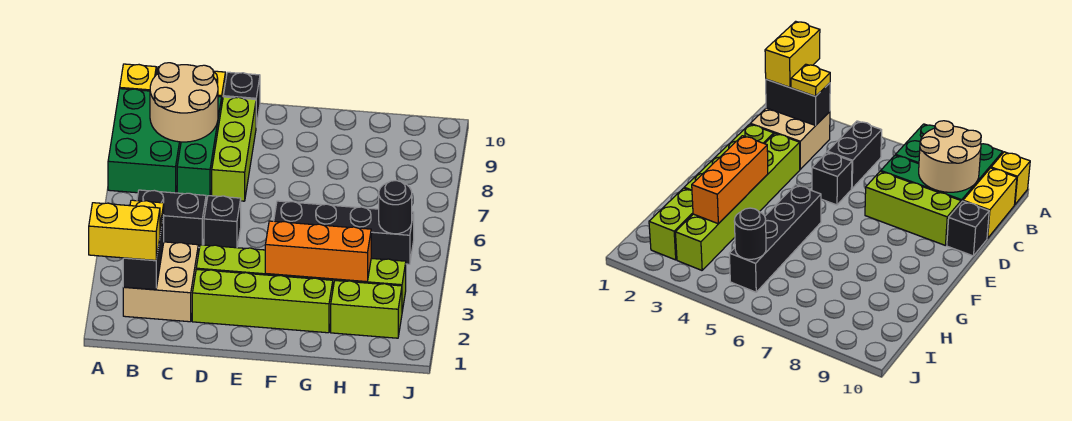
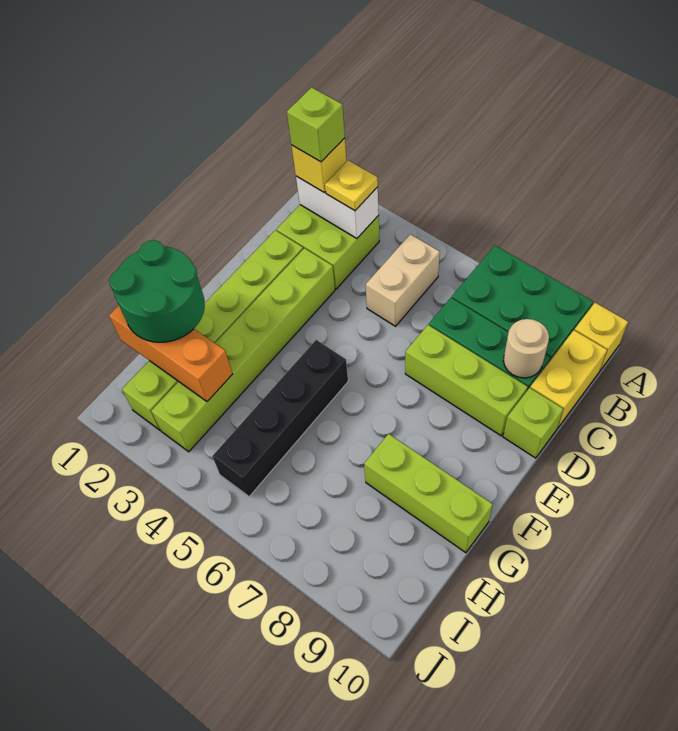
yellow brick A2:B2 level 3 -> yellow brick B2 level 3
tan brick B2:C3 level 1 -> lime brick B2:C3 level 1
black brick B2:B3 level 2 -> white brick B2:B3 level 2
none -> lime brick B2 level 4
black brick B5:C5 level 1 -> tan brick B5:C5 level 1
tan round brick B8:C9 level 2 -> tan round brick C9 level 2
black brick D5 level 1 -> none
black brick D10 level 1 -> lime brick D10 level 1
orange brick F3:H3 level 2 -> orange brick H1:H3 level 2
none -> green round brick G1:H2 level 3
none -> lime brick G8:G10 level 1
black round brick I5 level 2 -> none

